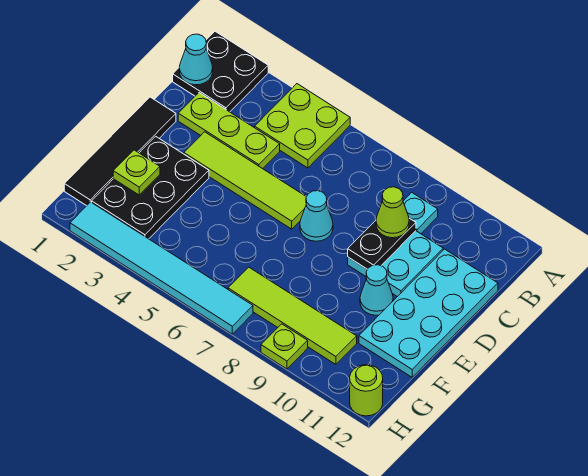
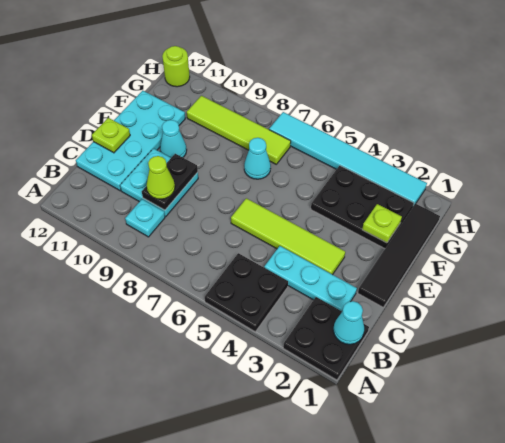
lime plate A4:B5 level 1 -> black plate A4:B5 level 1
lime plate C2:C4 level 1 -> cyan plate C2:C4 level 1
cyan cone D7 level 1 -> cyan cone F7 level 1
black plate E2:G3 level 1 -> black plate F2:G4 level 1
lime plate H9 level 1 -> lime plate D12 level 2

